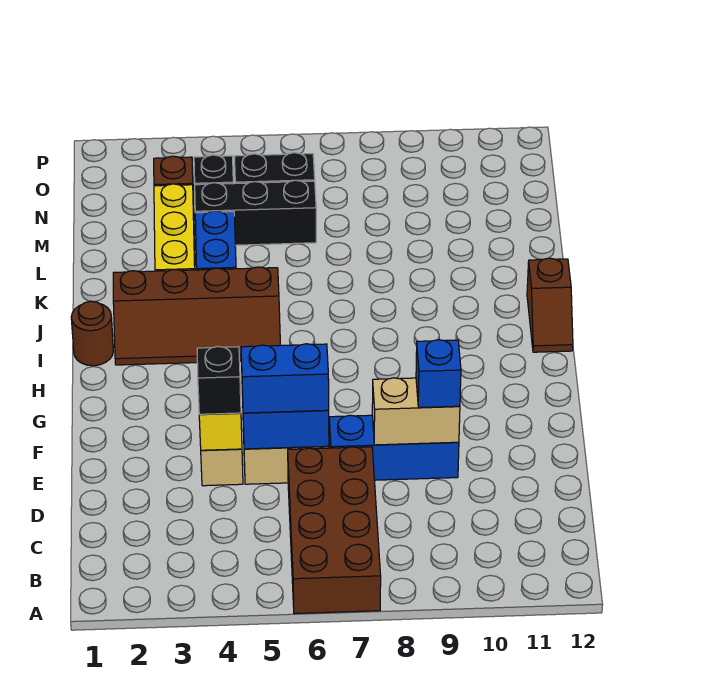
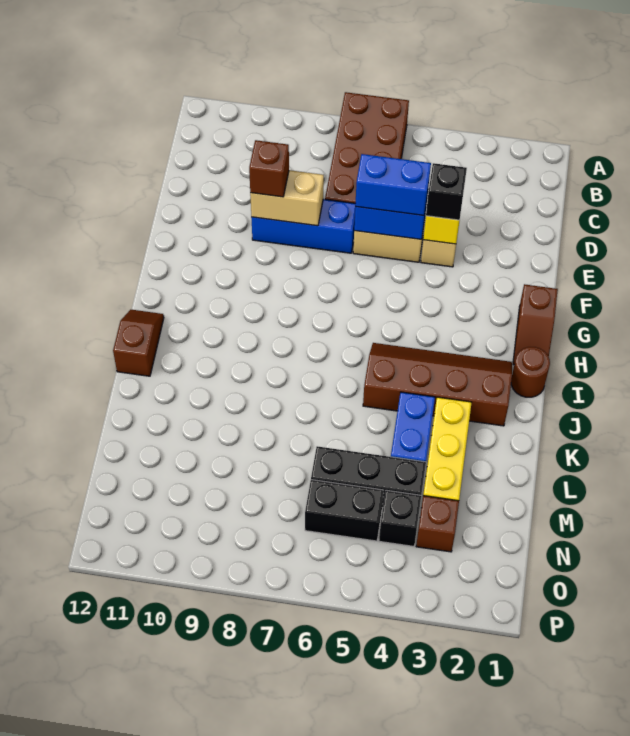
blue brick E9 level 3 -> brown brick E9 level 3
none -> brown slope G1:H1 level 1 top G

